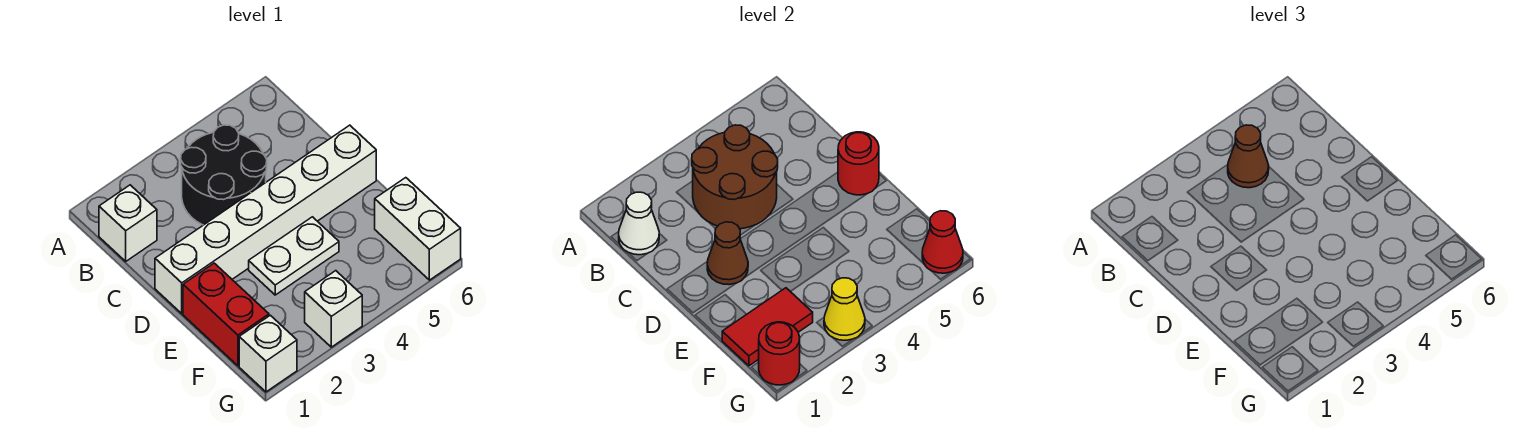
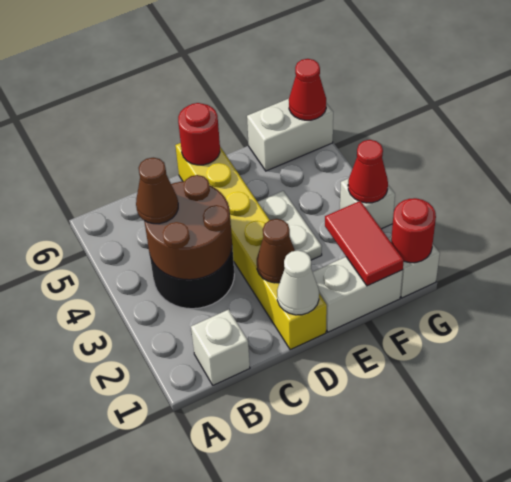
white cone B1 level 2 -> white cone D1 level 2
white brick D1:D6 level 1 -> yellow brick D1:D6 level 1
red brick E1:F1 level 1 -> white brick E1:F1 level 1
yellow cone G3 level 2 -> red cone G3 level 2

